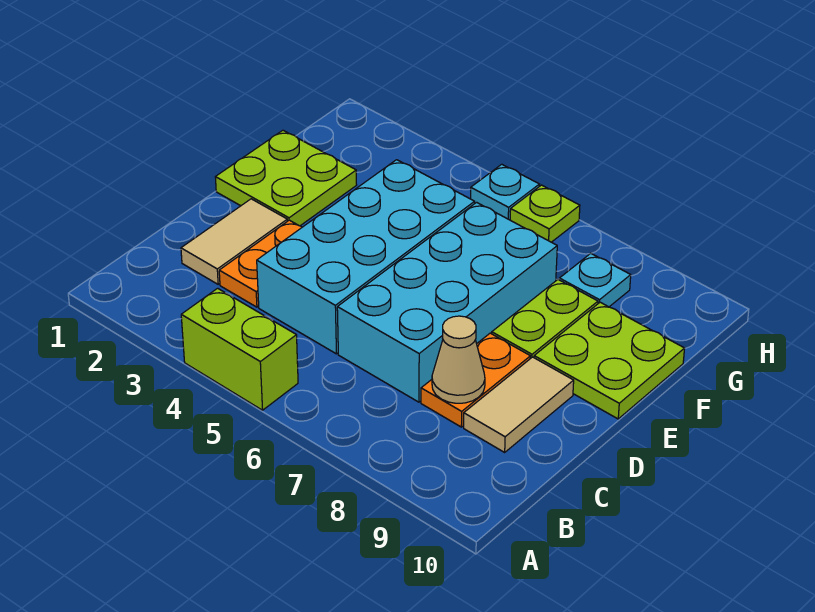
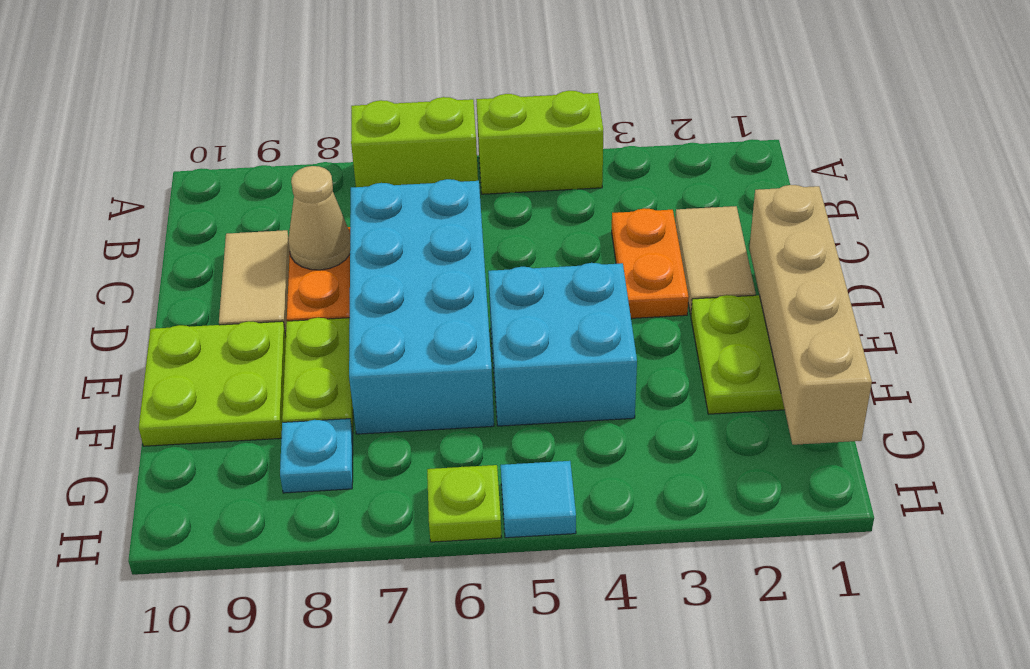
none -> lime brick A6:A7 level 1
cyan brick C4:F5 level 1 -> cyan brick E4:F5 level 1
none -> tan brick D1:G1 level 2
cyan plate H5 level 1 -> cyan tile H5 level 1

